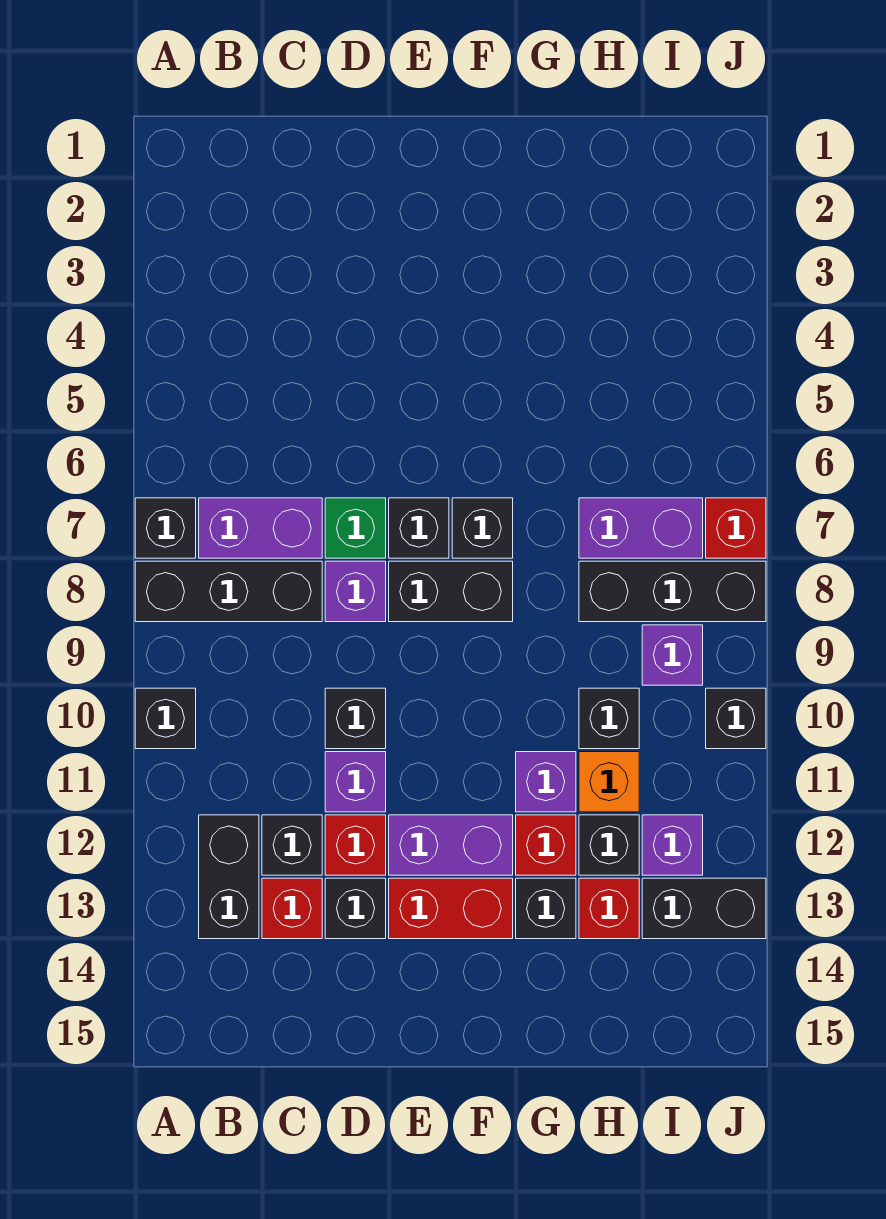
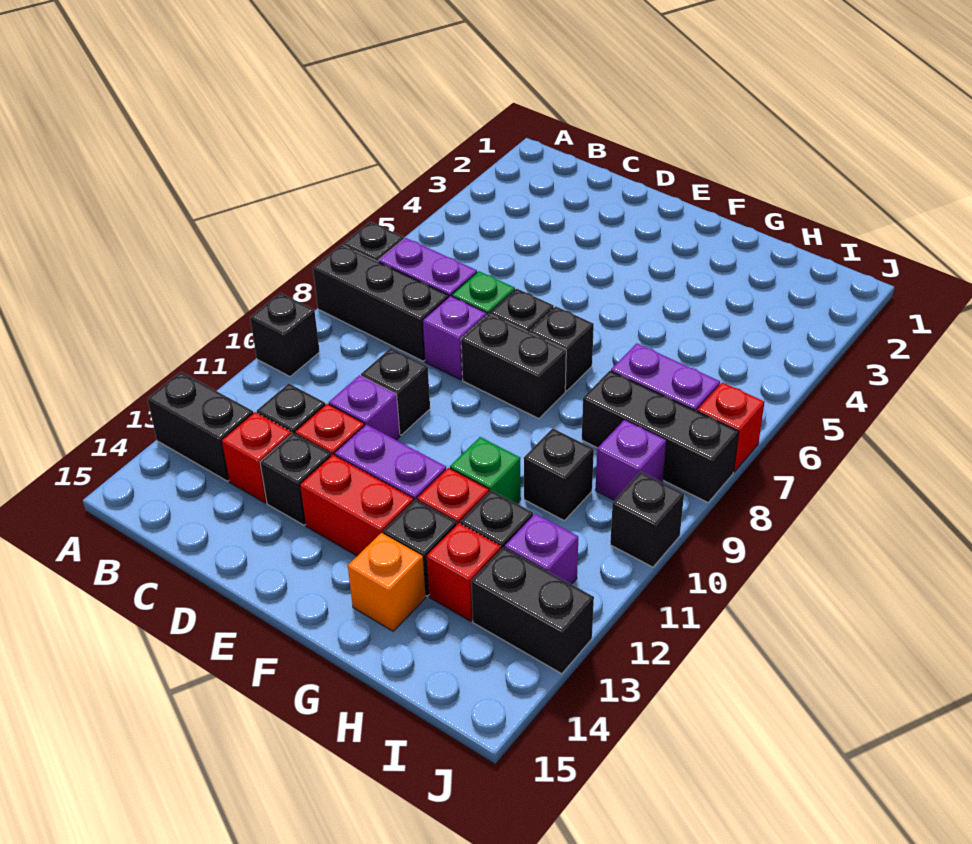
black brick B12:B13 level 1 -> black brick A13:B13 level 1
purple brick G11 level 1 -> green brick G11 level 1
orange brick H11 level 1 -> orange brick G14 level 1

